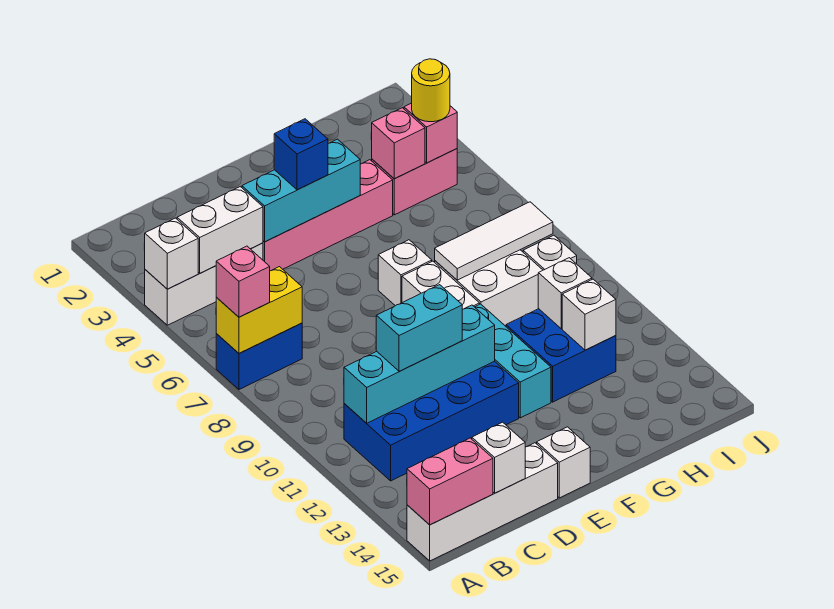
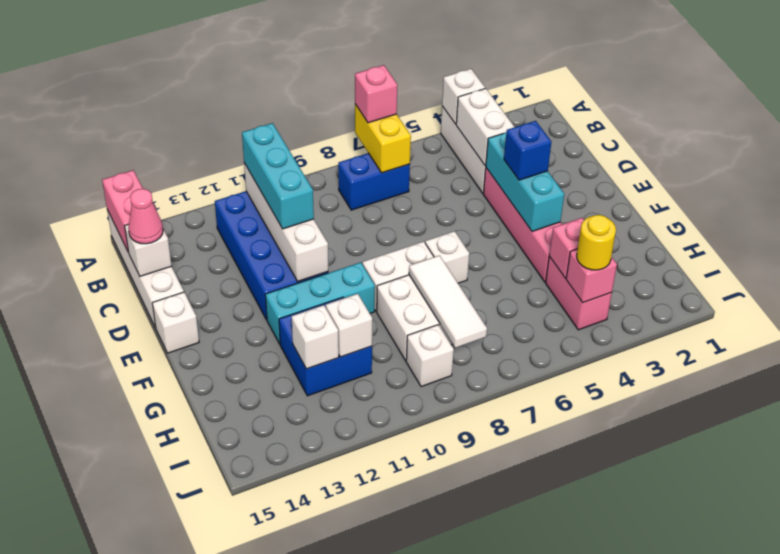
blue brick A7:B7 level 1 -> blue brick B7:B8 level 1
cyan brick B11:E11 level 2 -> white brick B11:E11 level 2
cyan brick C11:D11 level 3 -> cyan brick B11:D11 level 3
none -> pink cone C15 level 3

